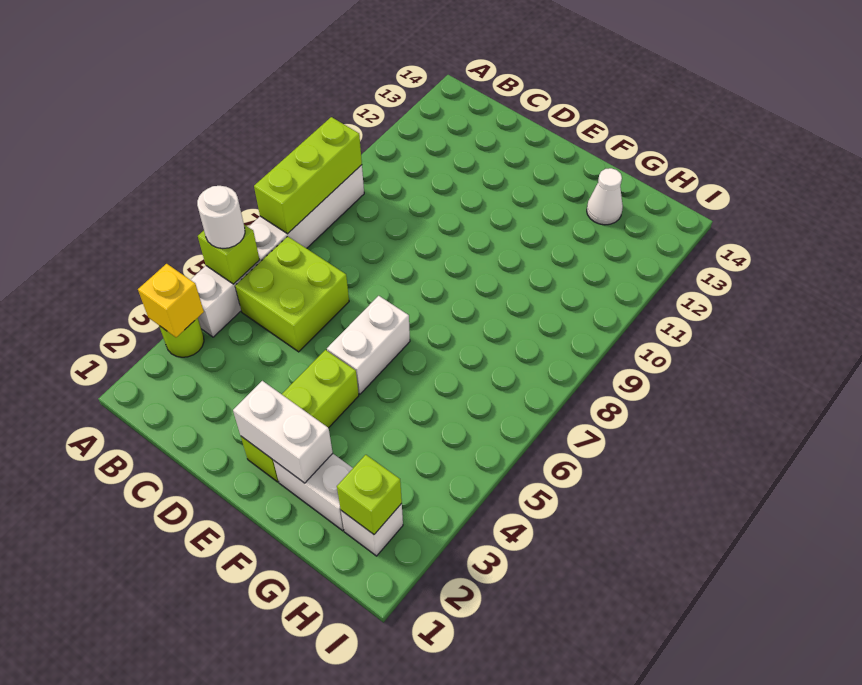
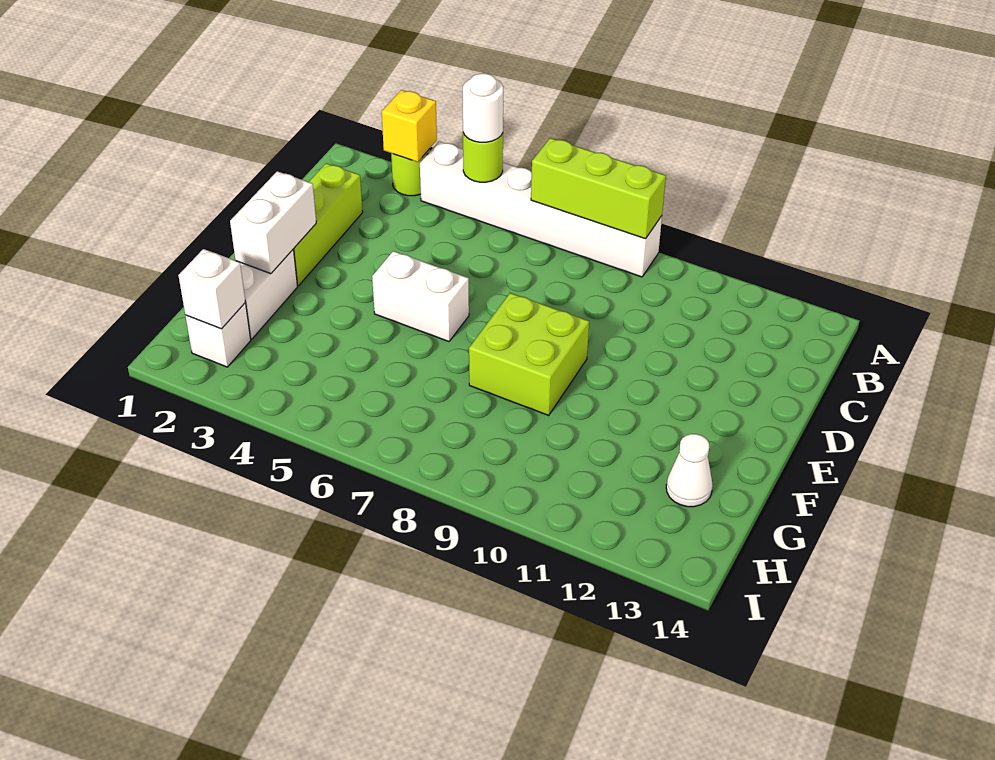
lime brick A5 level 2 -> lime round brick A5 level 2
lime brick B5:C6 level 1 -> lime brick E8:F9 level 1
lime brick E2:E4 level 1 -> lime brick C2:E2 level 1
lime brick H2 level 2 -> white brick H2 level 2

